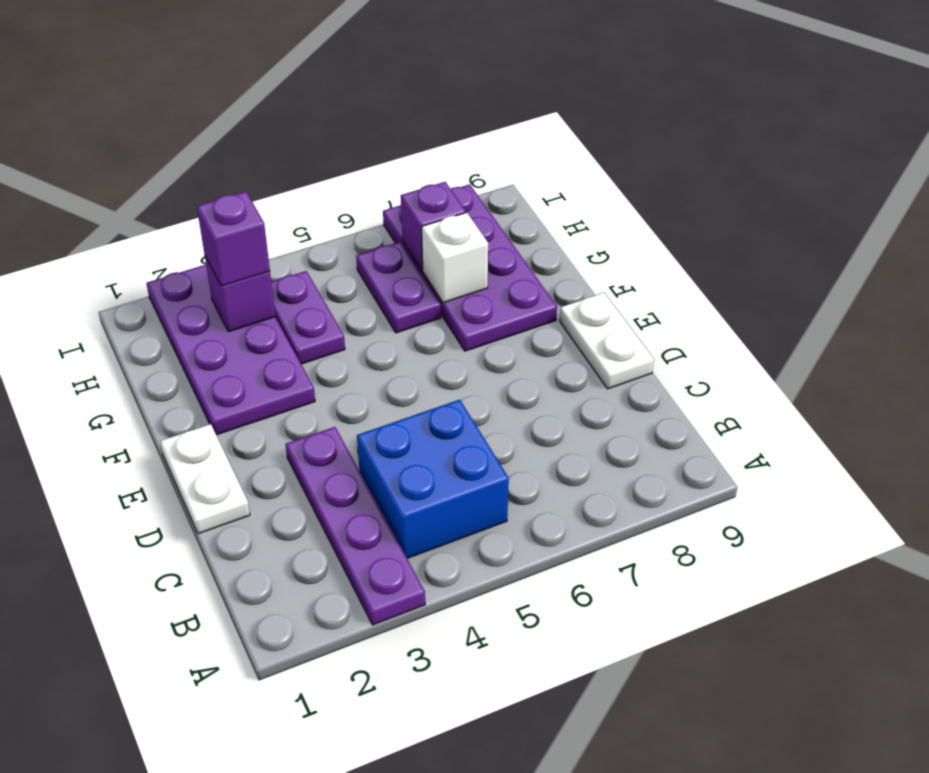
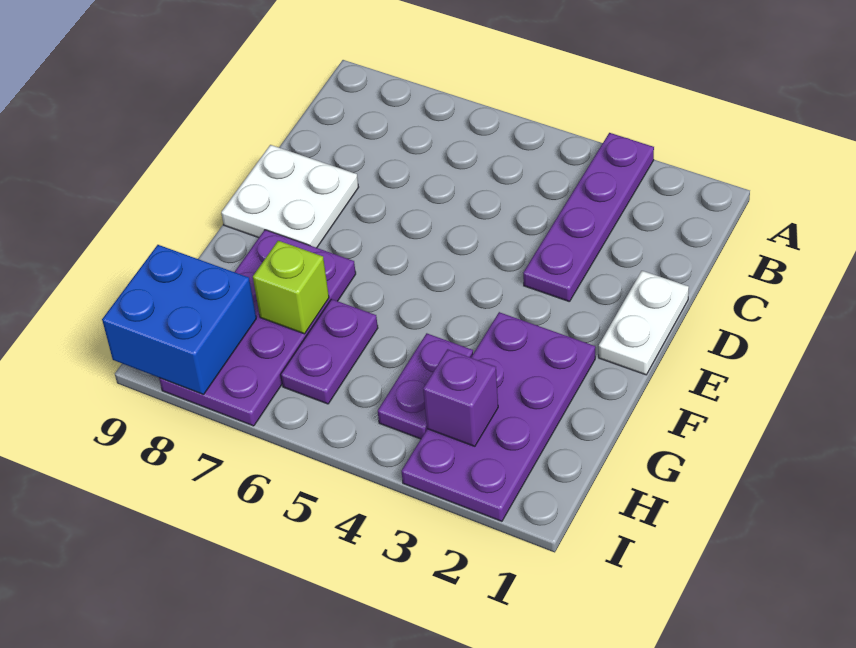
blue brick B4:C5 level 1 -> blue brick H8:I9 level 2
white plate D9:E9 level 1 -> white plate D8:E9 level 1
white brick G7 level 2 -> lime brick G7 level 2
purple brick H3 level 3 -> none
purple brick H7 level 2 -> none

